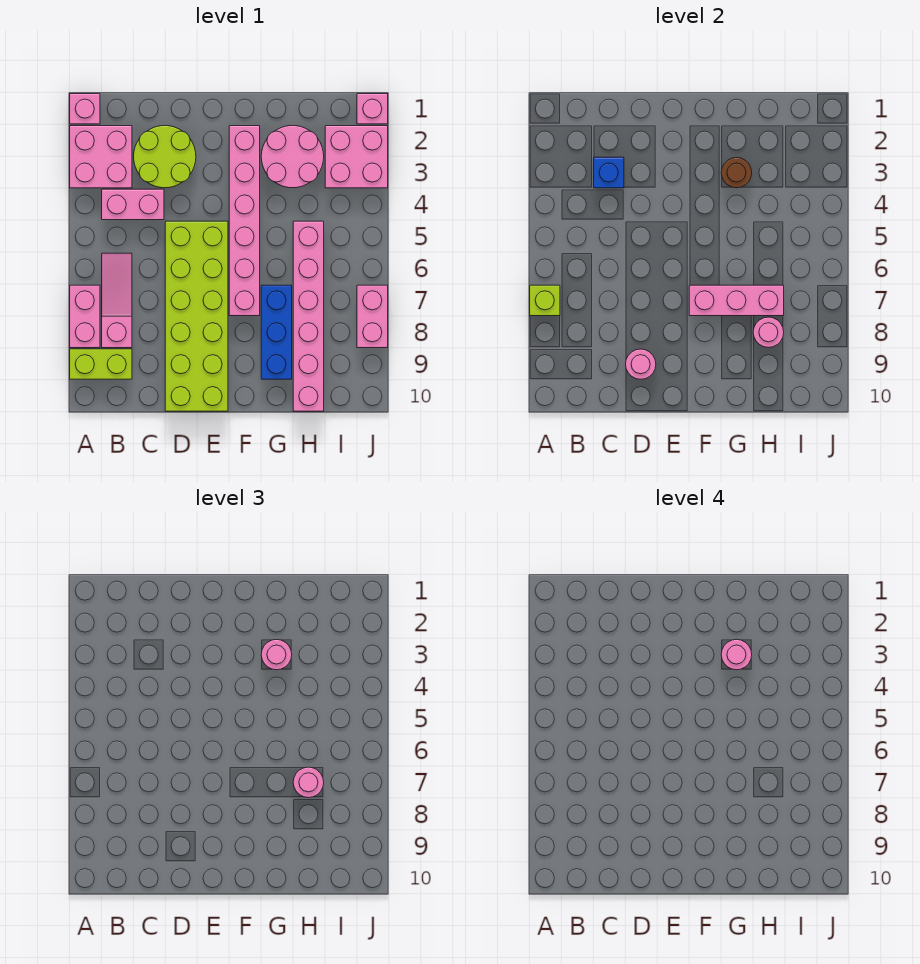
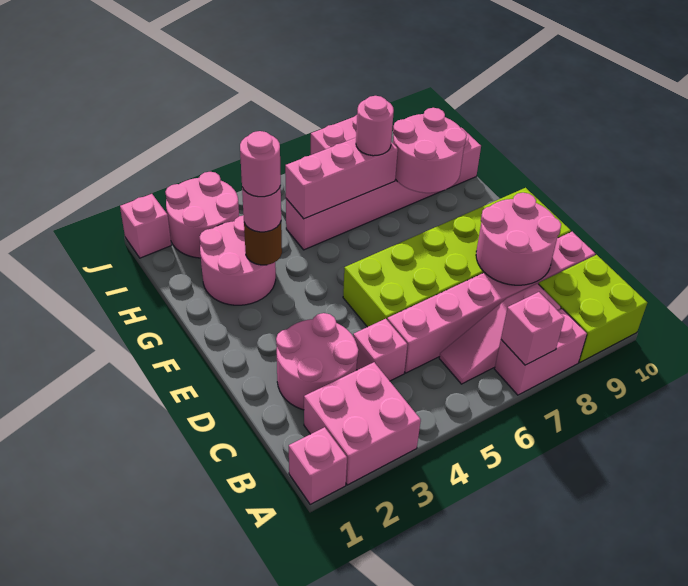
lime brick A7 level 2 -> pink brick A7 level 2
lime brick A9:B9 level 1 -> lime brick A9:B10 level 1
pink brick B4:C4 level 1 -> pink brick C4 level 1
lime round brick C2:D3 level 1 -> pink round brick C2:D3 level 1
blue brick C3 level 2 -> none
pink round brick D9 level 2 -> pink round brick C8:D9 level 2
pink brick F2:F7 level 1 -> pink brick C5:C10 level 1
pink brick F7:H7 level 2 -> pink brick H5:H7 level 2
blue brick G7:G9 level 1 -> none
pink round brick H8 level 2 -> pink round brick G8:H9 level 2
pink brick I2:J3 level 1 -> pink round brick I2:J3 level 1

